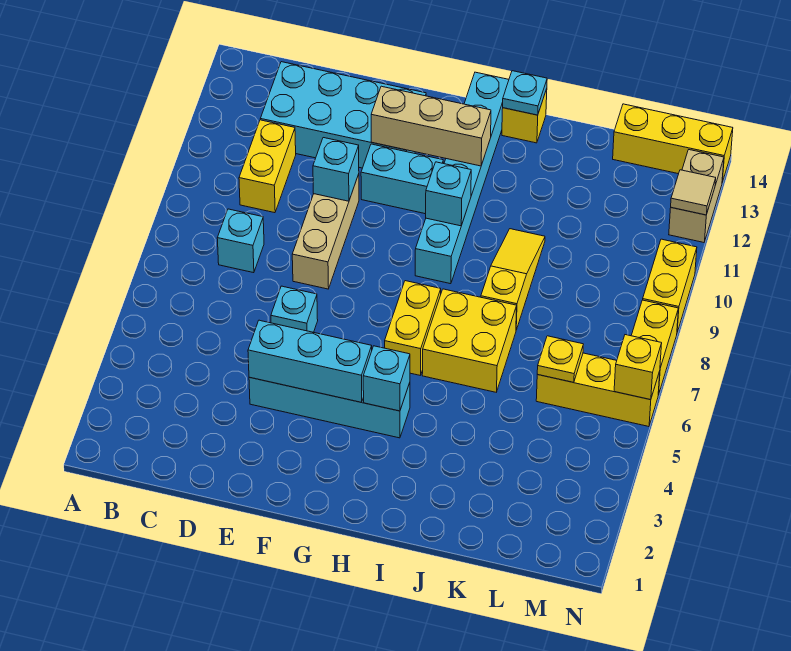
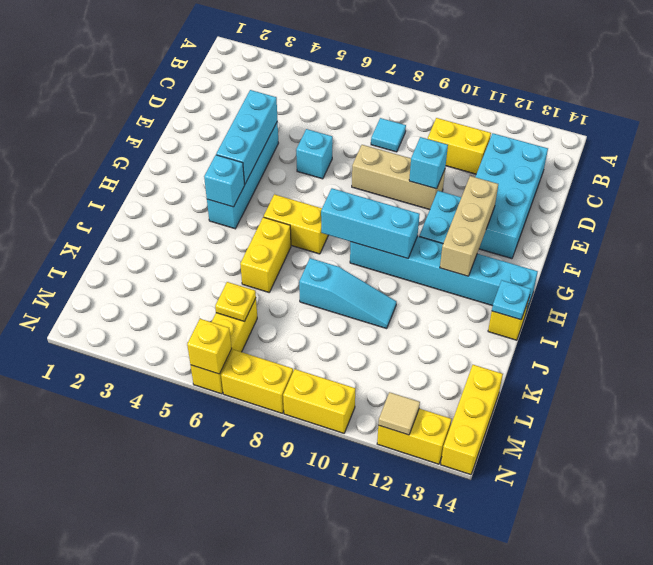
cyan brick C8 level 1 -> cyan tile C8 level 1
cyan brick H10 level 2 -> cyan brick H8:H10 level 2
yellow brick I6:J7 level 1 -> yellow brick I6:J6 level 1
yellow slope J8:J10 level 1 top 8 -> cyan slope J8:J10 level 1 top 8
tan brick N12:N13 level 1 -> yellow brick N12:N13 level 1

